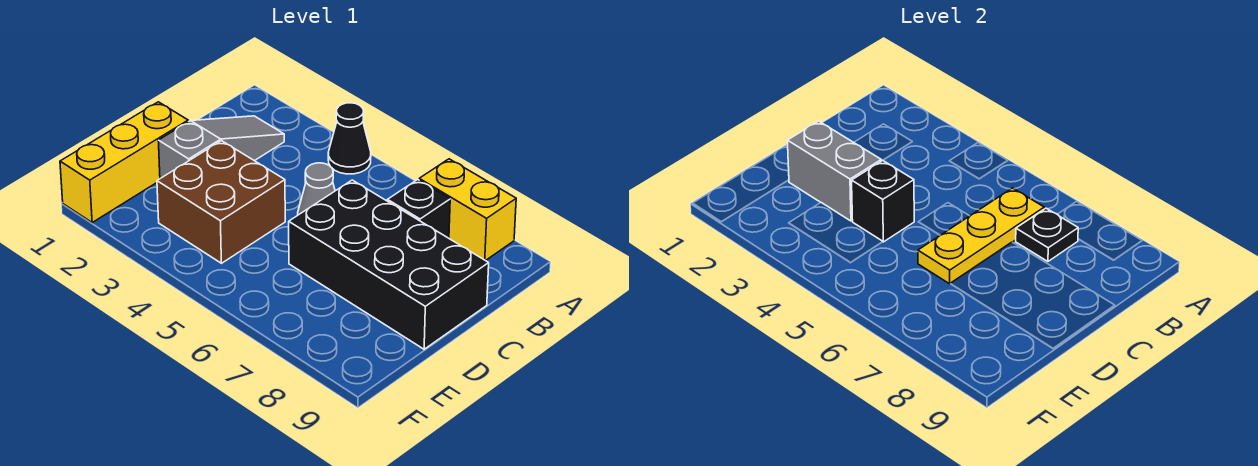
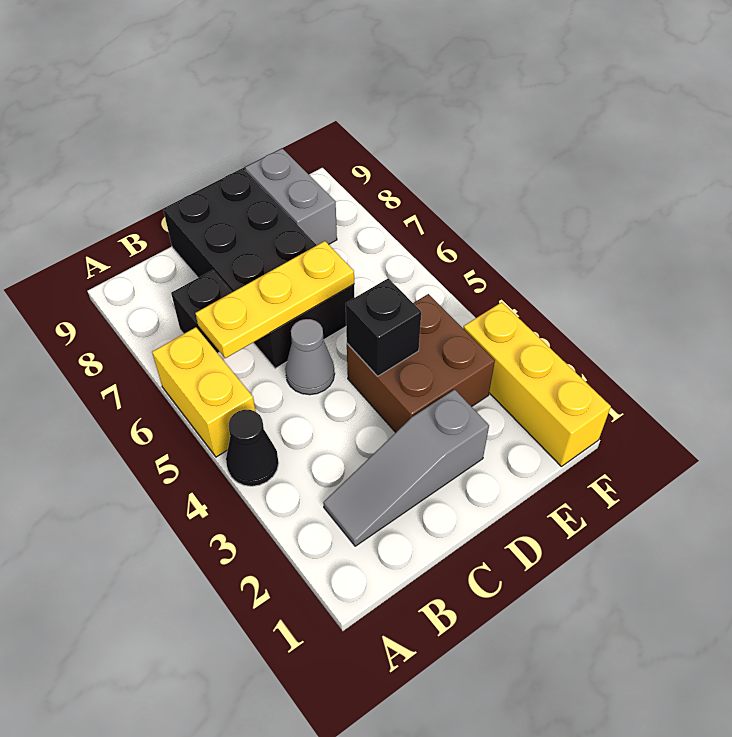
yellow brick A7:A8 level 1 -> yellow brick A5:A6 level 1
black plate B7 level 2 -> none
yellow brick D1:F1 level 1 -> yellow brick F1:F3 level 1
grey brick D2:D3 level 2 -> grey brick E8:E9 level 1

